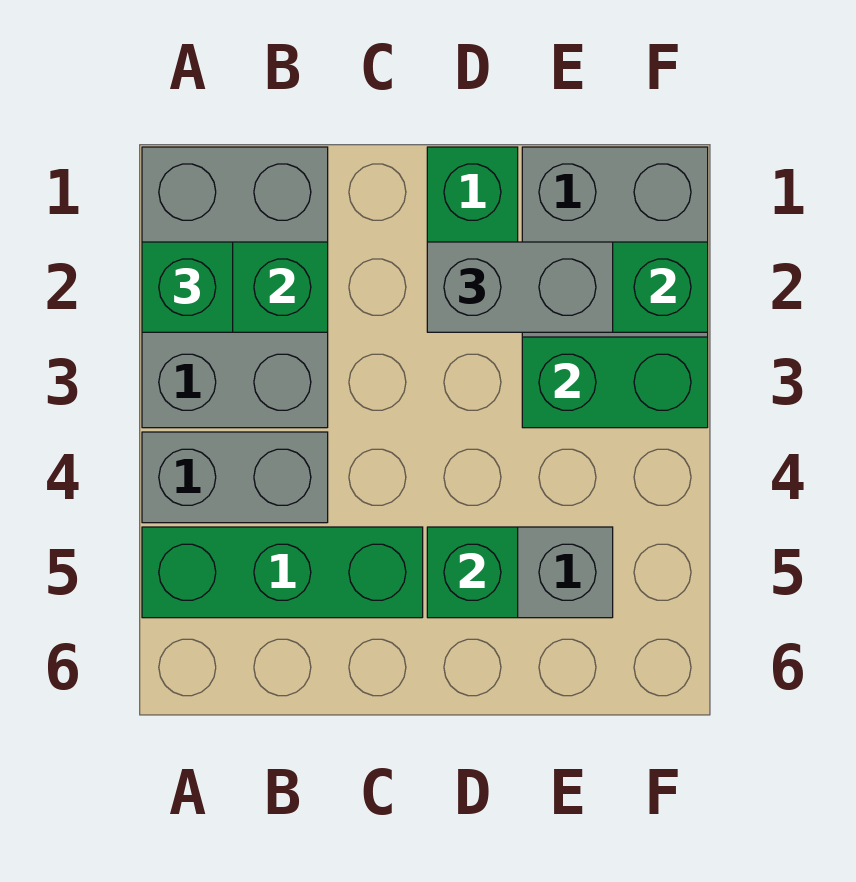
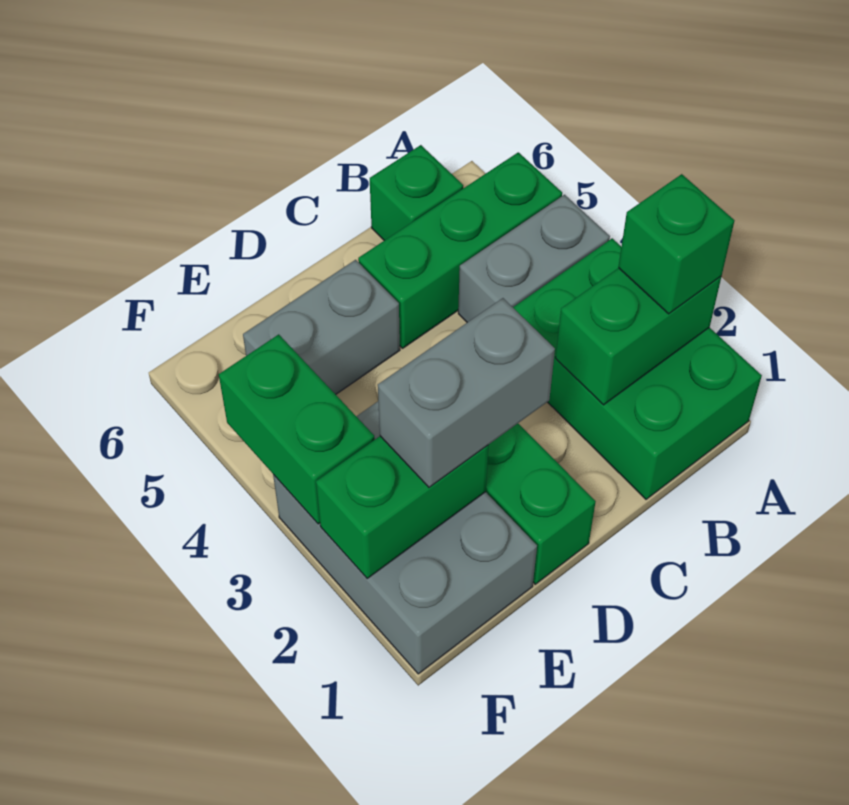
grey brick A1:B3 level 1 -> green brick A1:B3 level 1
green brick D5 level 2 -> green brick B6 level 1
green brick E3:F3 level 2 -> green brick F3:F4 level 2

